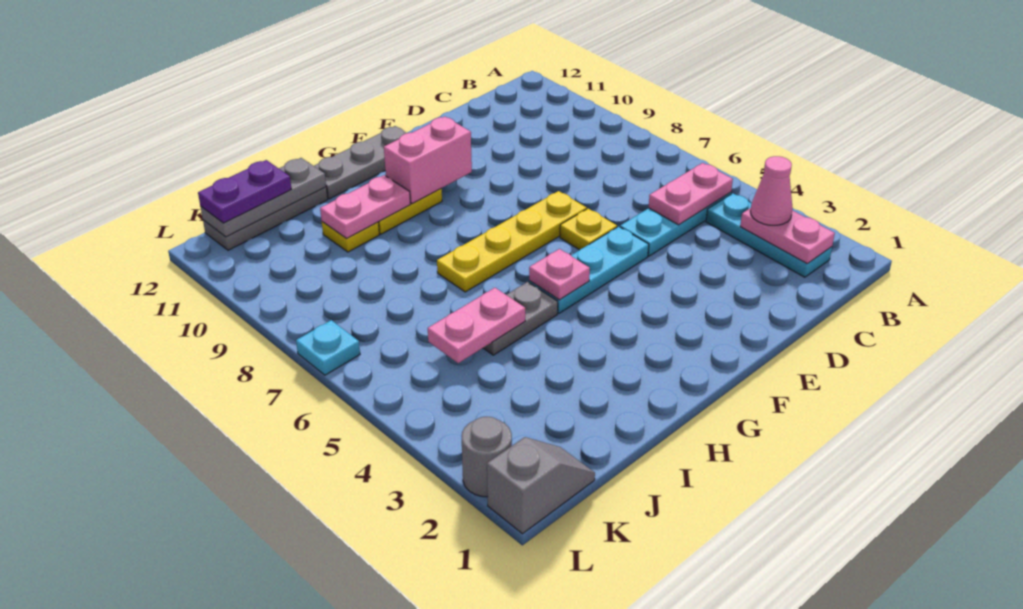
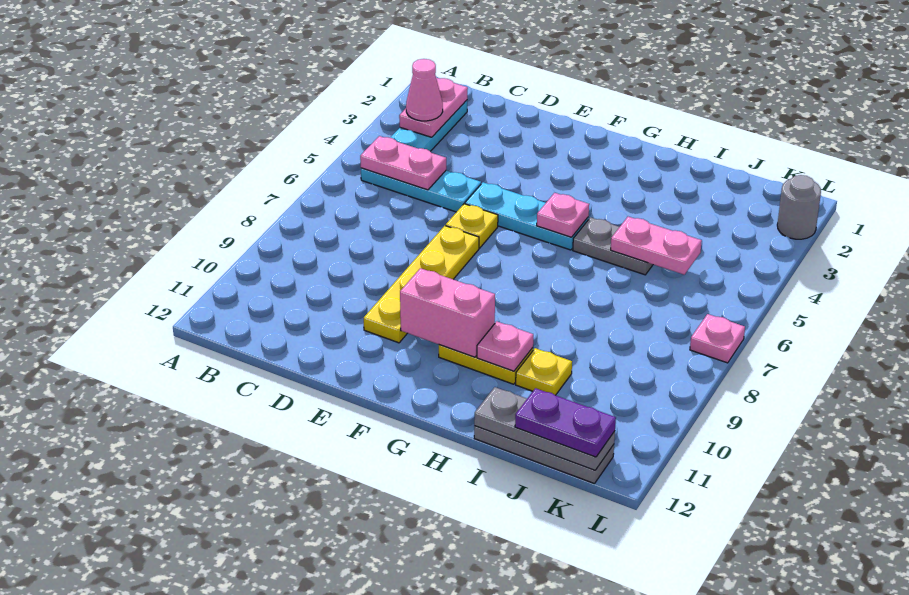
yellow plate E7:H7 level 1 -> yellow plate E7:E10 level 1
grey plate F12:H12 level 1 -> none
pink plate H10:I10 level 2 -> pink plate H10 level 2
grey slope K1:L1 level 1 top L -> none
cyan plate L7 level 1 -> pink plate L7 level 1

